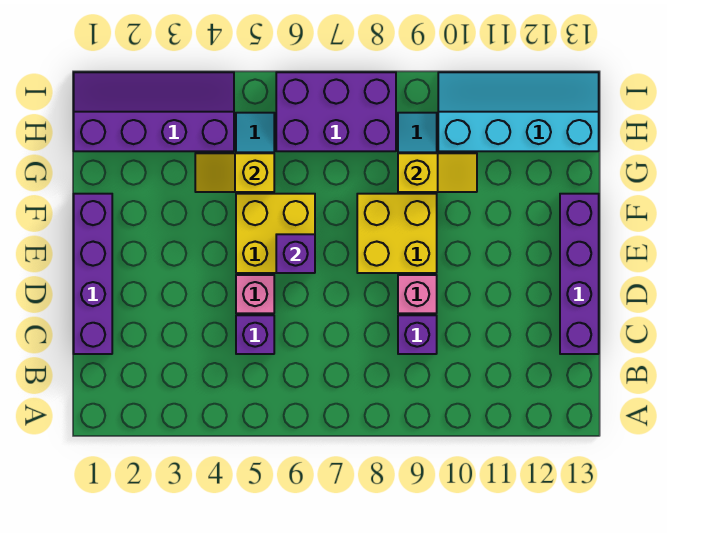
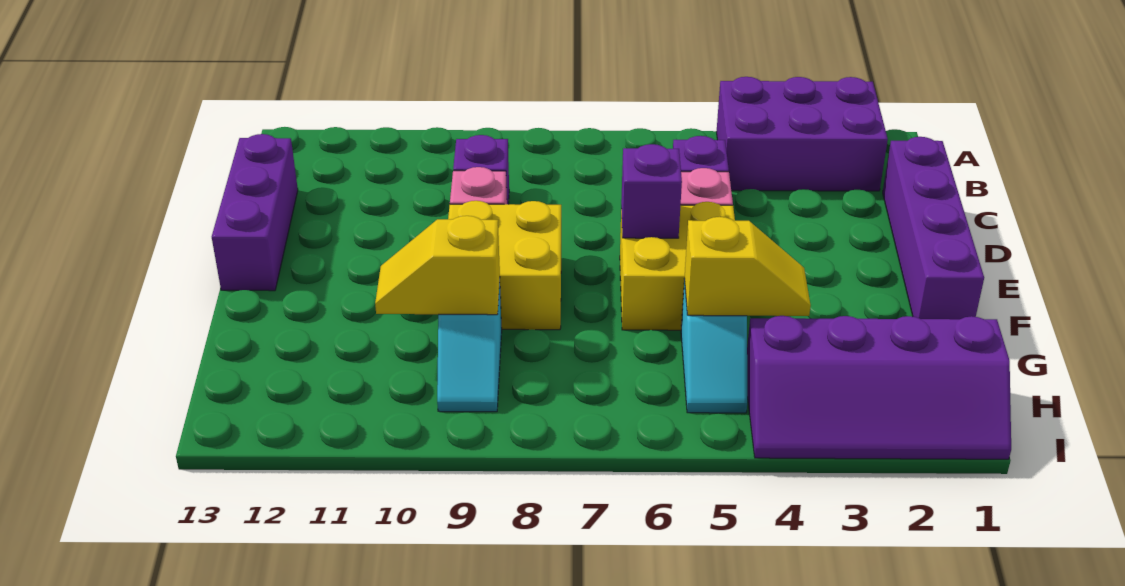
purple brick C13:F13 level 1 -> purple brick C13:E13 level 1
purple brick H6:I8 level 1 -> purple brick A2:B4 level 1
cyan slope H10:I13 level 1 top H -> none

